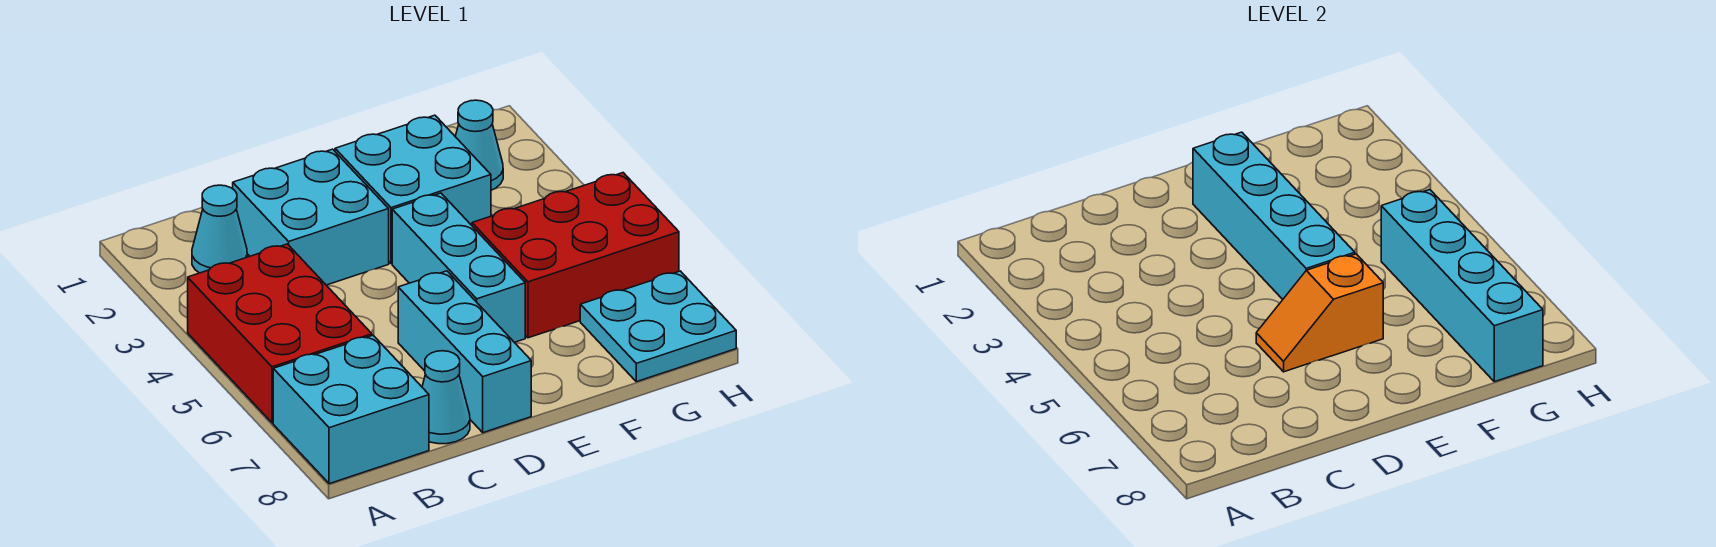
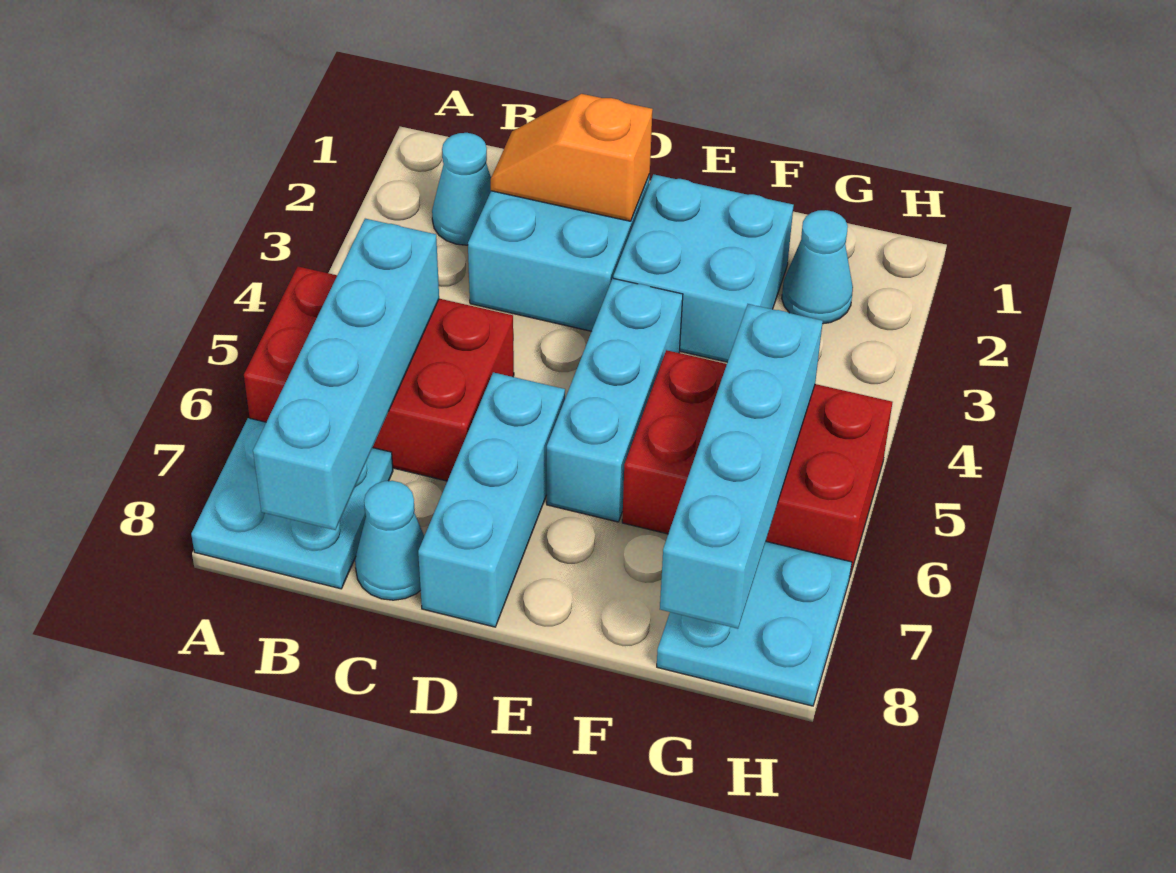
red brick A4:B6 level 1 -> red brick A5:C6 level 1
cyan brick A7:B8 level 1 -> cyan plate A7:B8 level 1
orange slope D6:E6 level 2 top E -> orange slope C2:D2 level 2 top D
cyan brick E2:E5 level 2 -> cyan brick B5:B8 level 2

